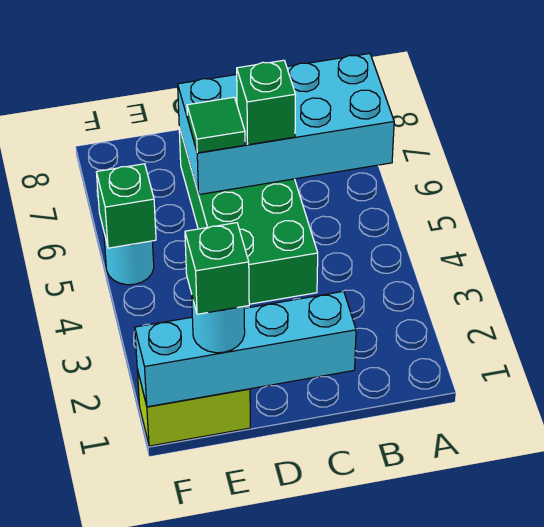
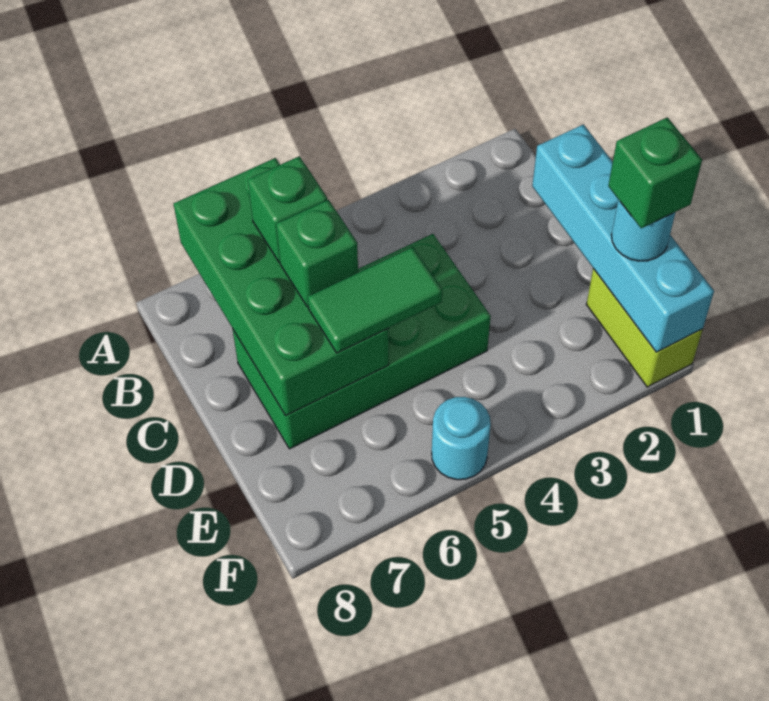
cyan brick A6:D7 level 2 -> green brick A6:D7 level 2
green tile D6 level 3 -> green tile D5:D6 level 3
green brick F5 level 2 -> green brick B6 level 3

